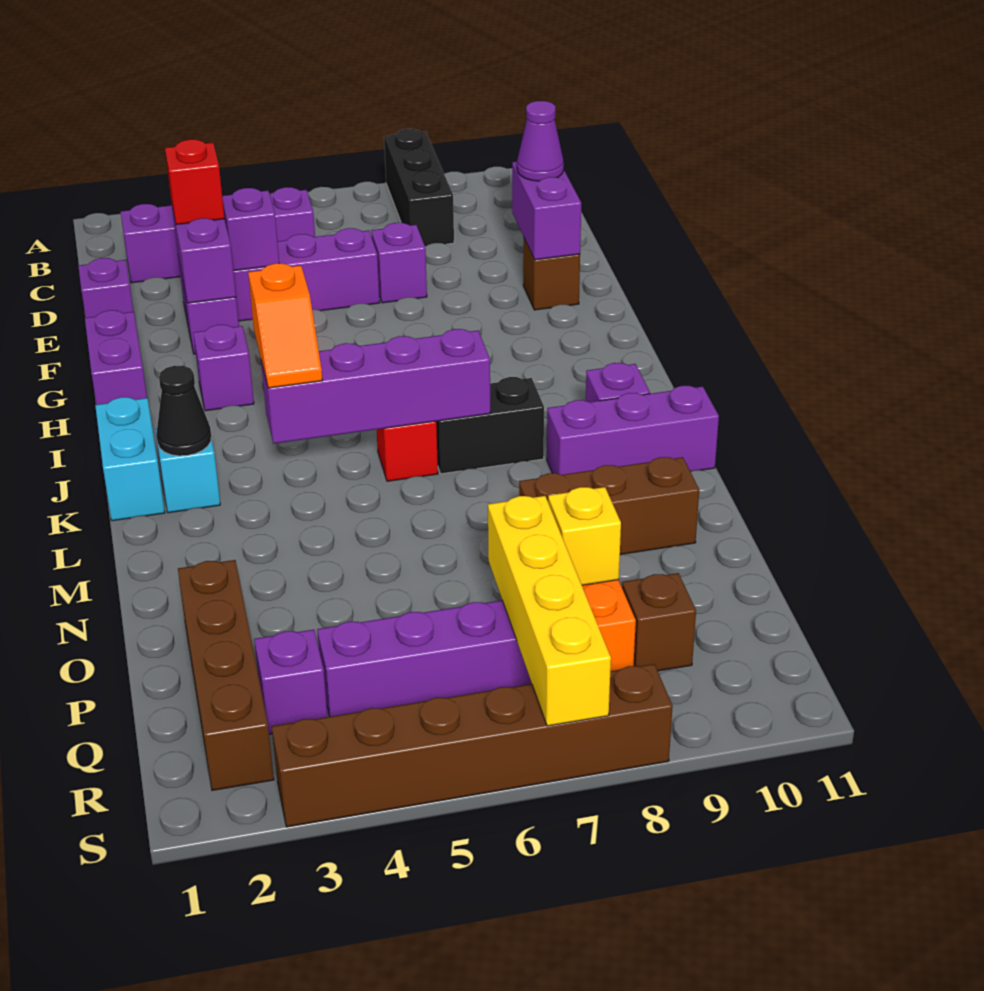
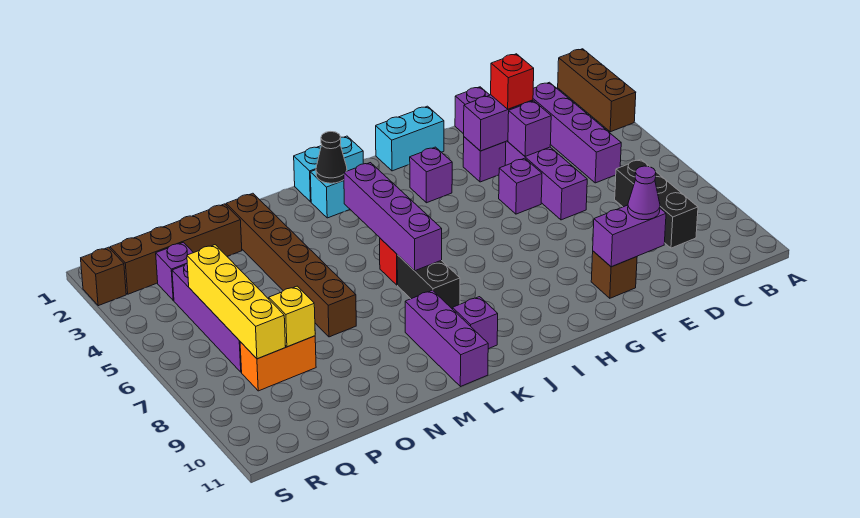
black brick A8:C8 level 1 -> black brick C7:C9 level 1
purple brick E7 level 1 -> purple brick F5 level 1
purple brick G1:H1 level 1 -> cyan brick G1:H1 level 1
orange slope J4:K4 level 3 top J -> none
brown brick N8:N10 level 1 -> brown brick A1:A3 level 1
yellow brick P7:S7 level 2 -> yellow brick Q5:Q8 level 2
brown brick Q9 level 1 -> brown brick S2 level 1
brown brick S3:S8 level 1 -> brown brick N2:N7 level 1

